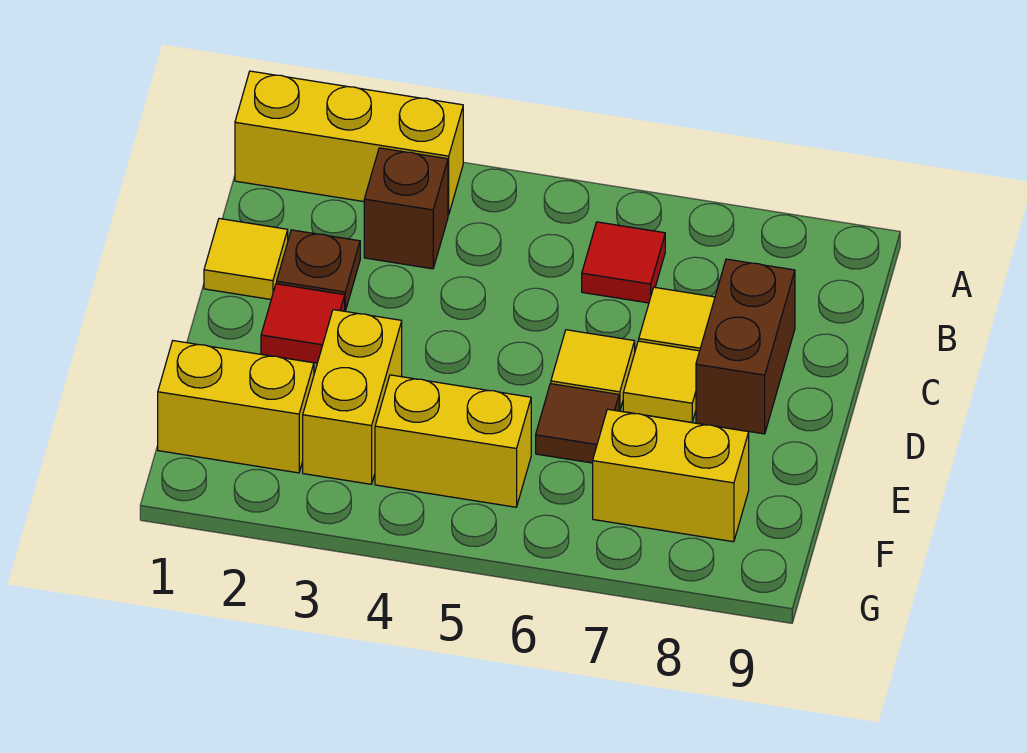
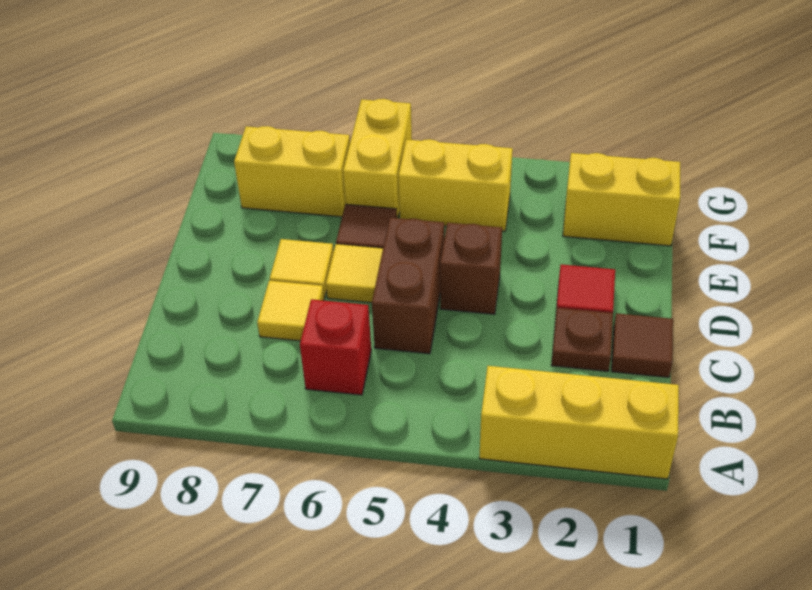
brown brick B3 level 1 -> brown brick D4 level 1
red tile B6 level 1 -> red brick B6 level 1
yellow tile C1 level 1 -> brown tile C1 level 1
brown brick C8:D8 level 1 -> brown brick C5:D5 level 1
yellow brick E3:F3 level 1 -> yellow brick F6:G6 level 1

